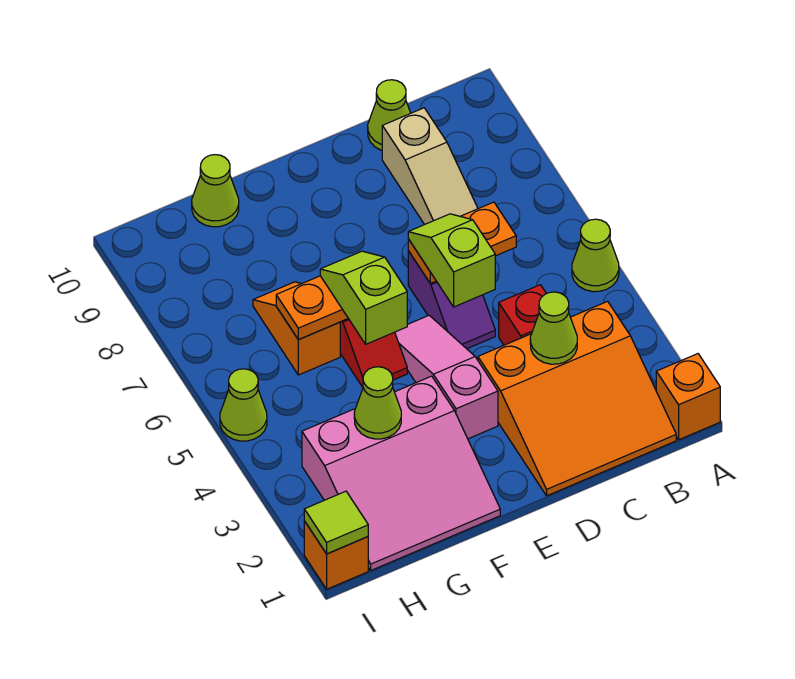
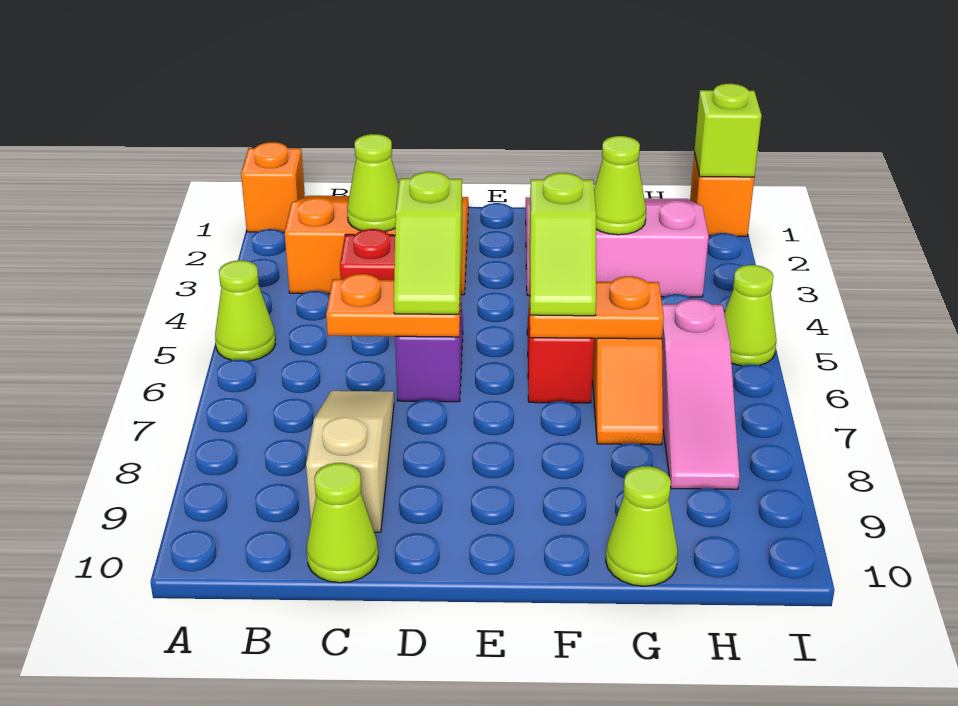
pink slope E3:E5 level 1 top 3 -> pink slope H6:H8 level 1 top 6
lime tile I1 level 2 -> lime brick I1 level 2

